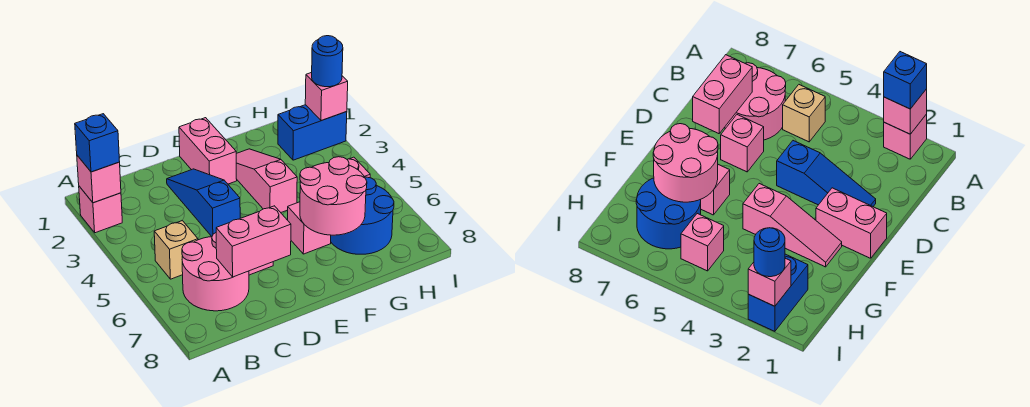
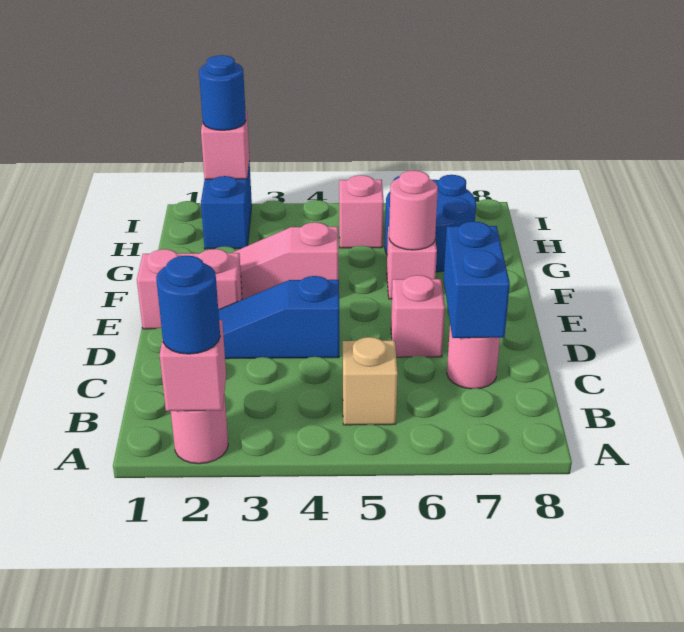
pink brick A2 level 1 -> pink round brick A2 level 1
blue brick A2 level 3 -> blue round brick A2 level 3
pink round brick B6:C7 level 1 -> pink round brick C7 level 1
pink brick C7:D7 level 2 -> blue brick C7:D7 level 2
pink round brick F6:G7 level 2 -> pink round brick F6 level 2

